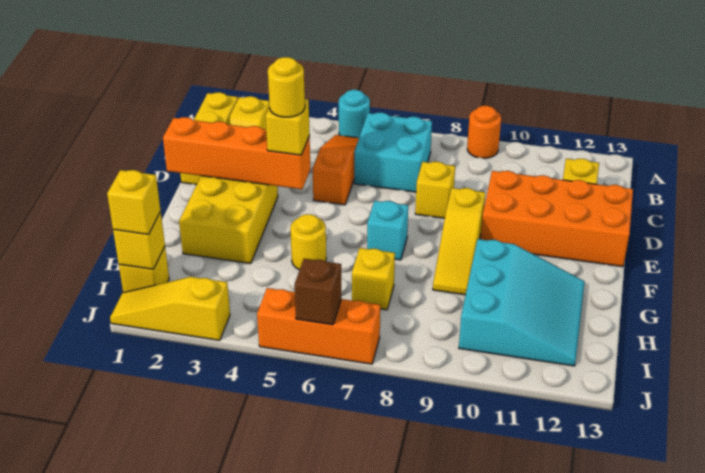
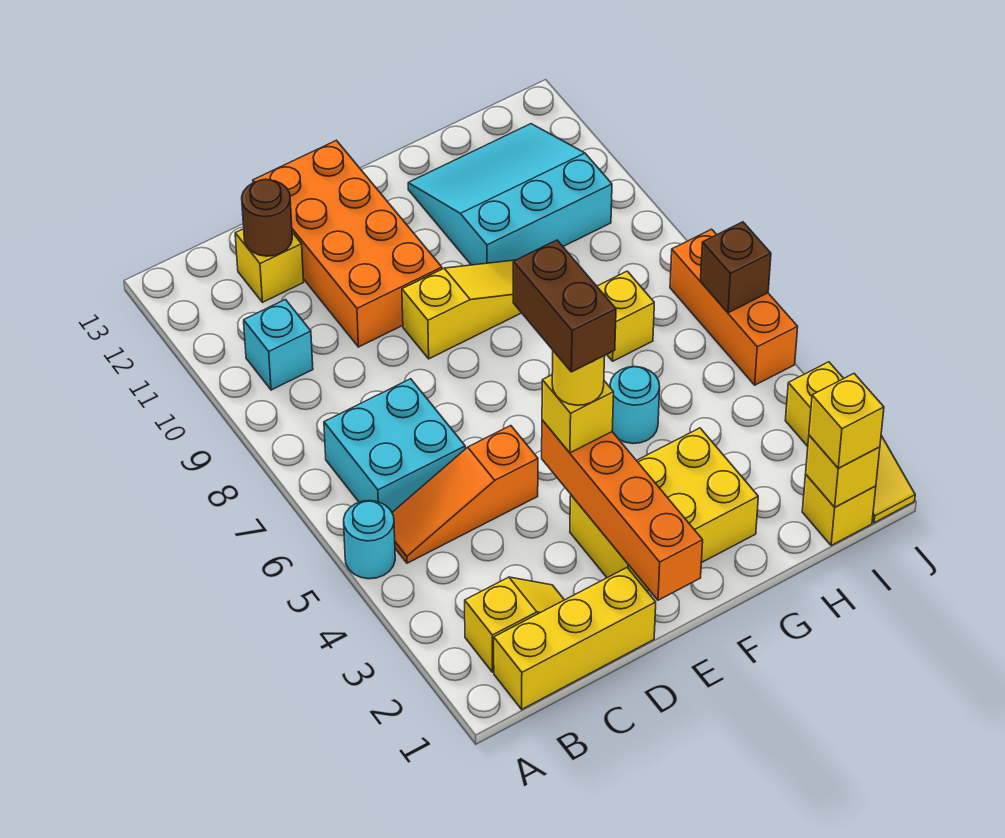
orange round brick A9 level 1 -> none
none -> brown round brick C12 level 2
yellow brick D8 level 1 -> none
none -> brown brick E4:E5 level 5
cyan brick F7 level 1 -> cyan brick B10 level 1
yellow round brick G5 level 1 -> cyan round brick G5 level 1

